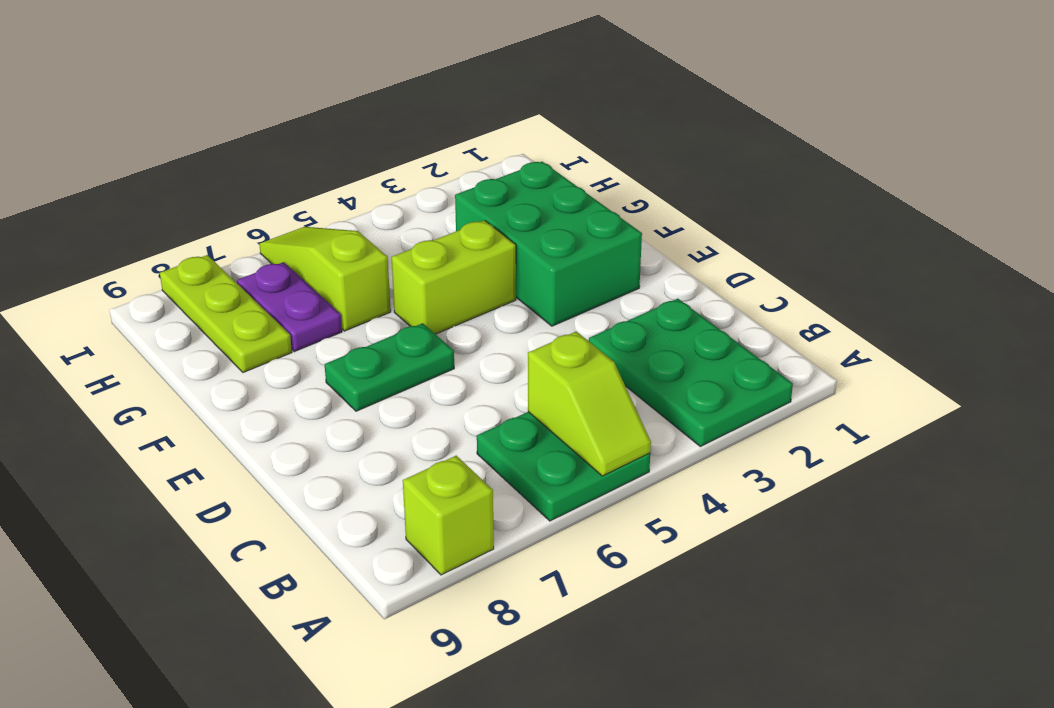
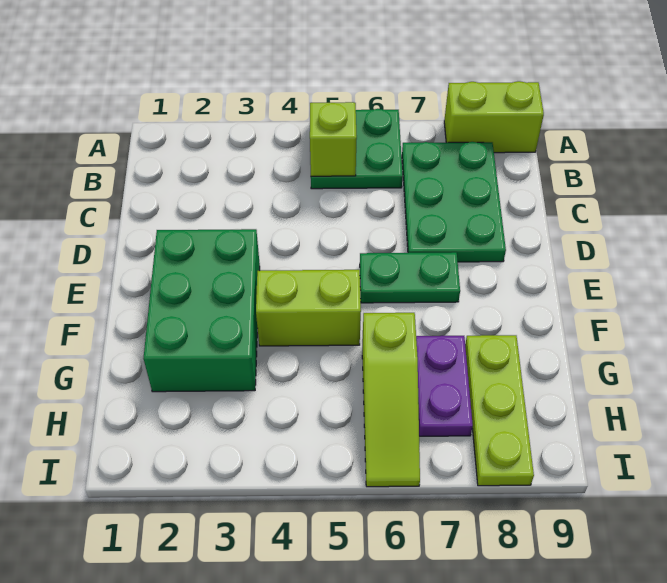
green plate A2:C3 level 1 -> green plate B7:D8 level 1
lime brick A8 level 1 -> lime brick A8:A9 level 1

